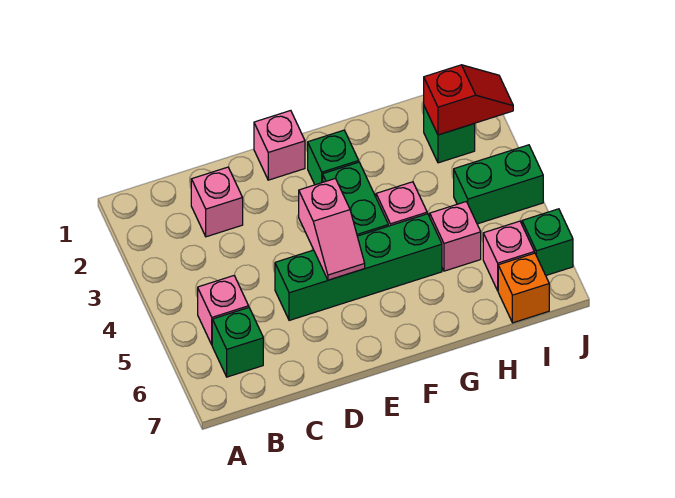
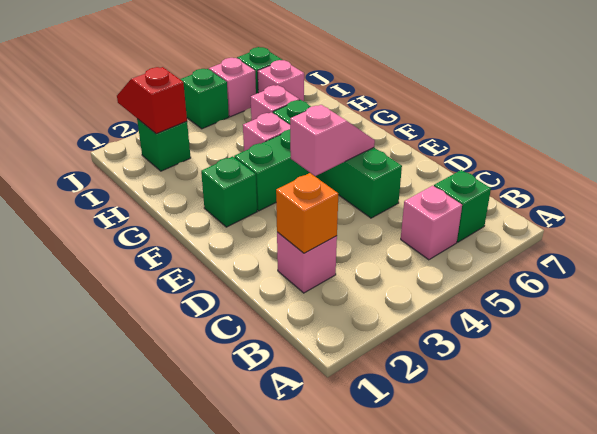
pink brick E1 level 1 -> pink brick J5 level 1
green brick I4:J4 level 1 -> green brick J4 level 1
orange brick I7 level 1 -> orange brick C2 level 2

